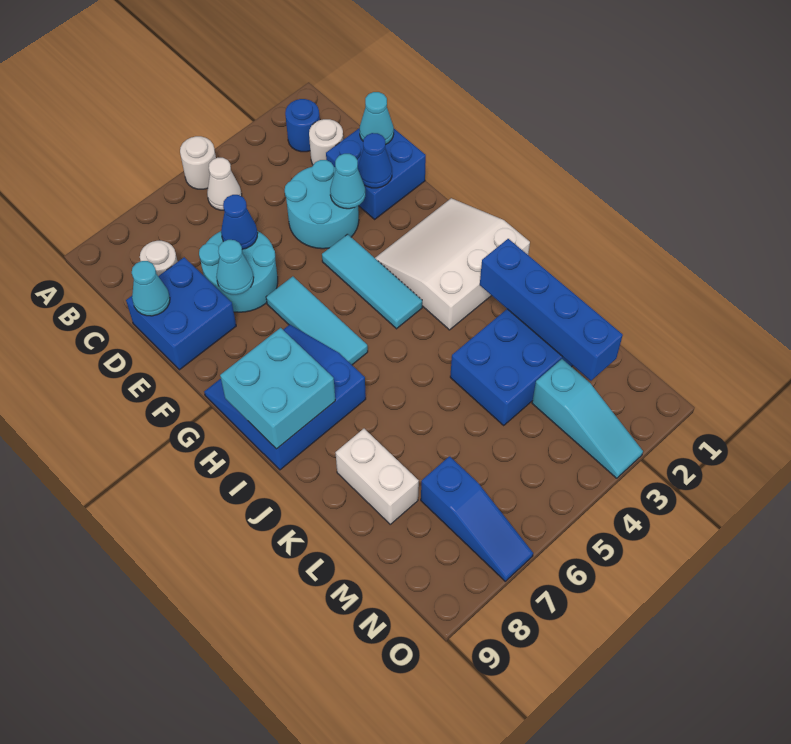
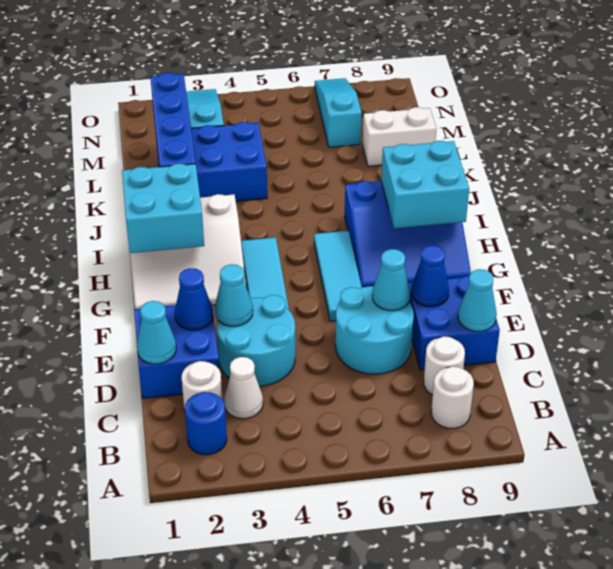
white round brick A5 level 1 -> white round brick B8 level 1
white cone B5 level 1 -> white cone C3 level 1
blue cone D6 level 2 -> blue cone E8 level 2
none -> cyan brick H1:I2 level 2
white brick K8:L8 level 1 -> white brick L8:L9 level 1
blue slope M7:O7 level 1 top M -> cyan slope M7:O7 level 1 top M

